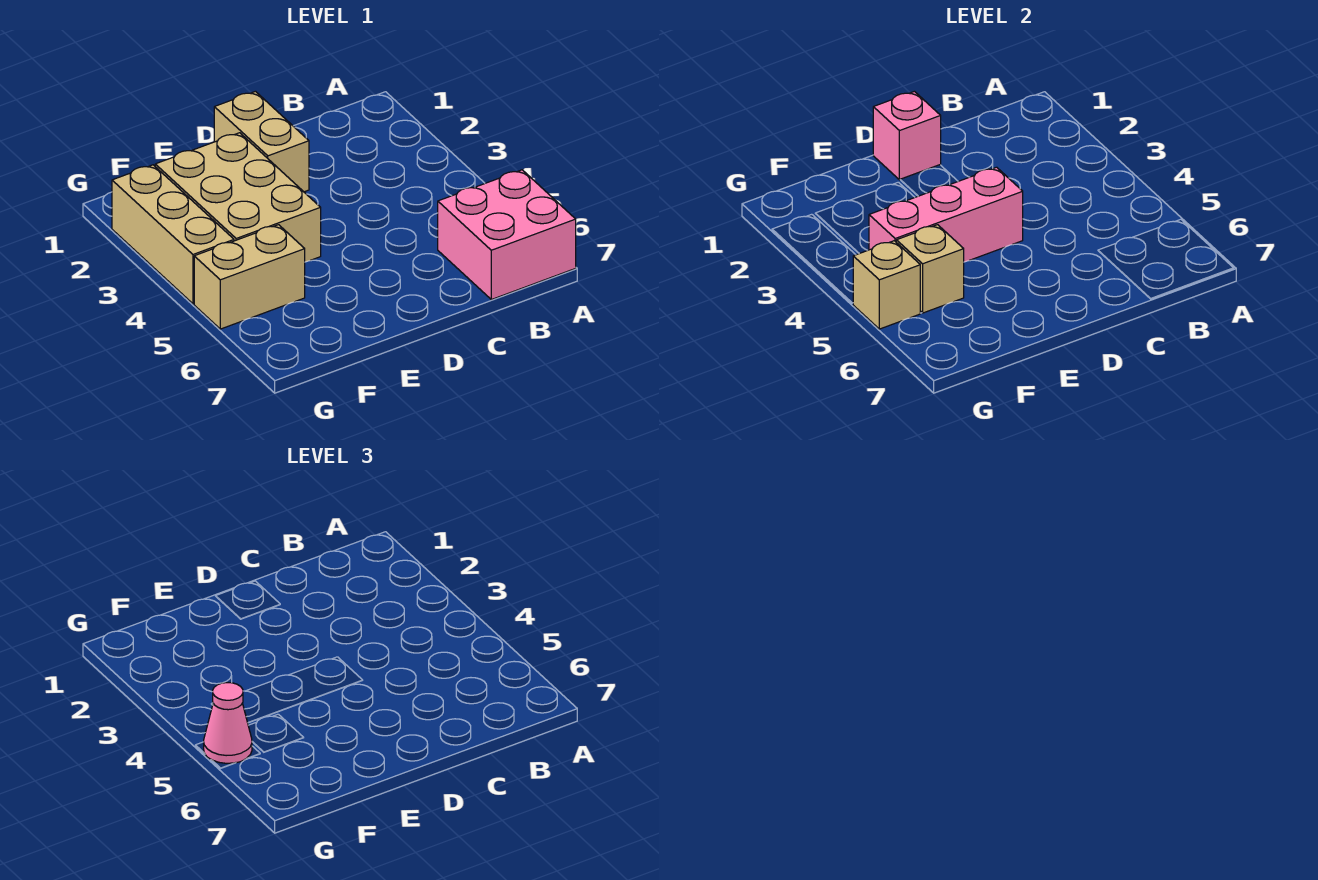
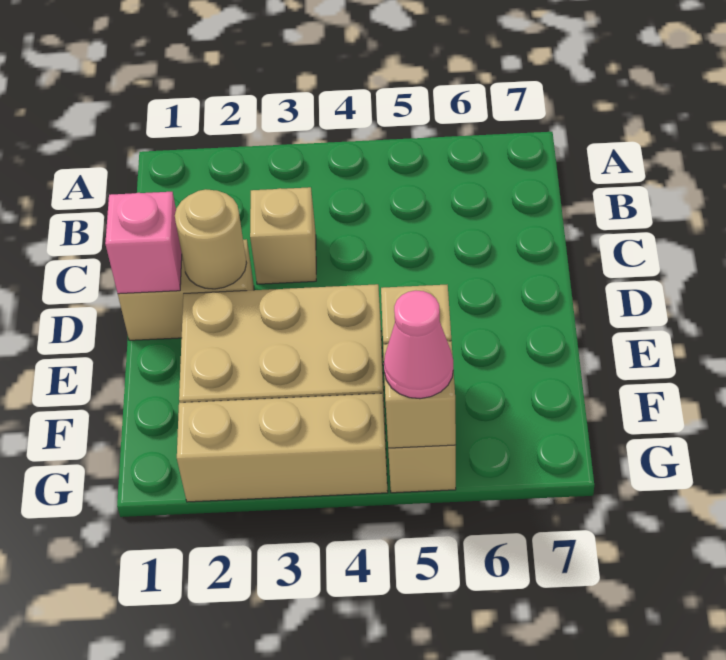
pink brick A6:B7 level 1 -> none
none -> tan brick C3 level 1
none -> tan round brick D2 level 2
pink brick D4:F4 level 2 -> none

